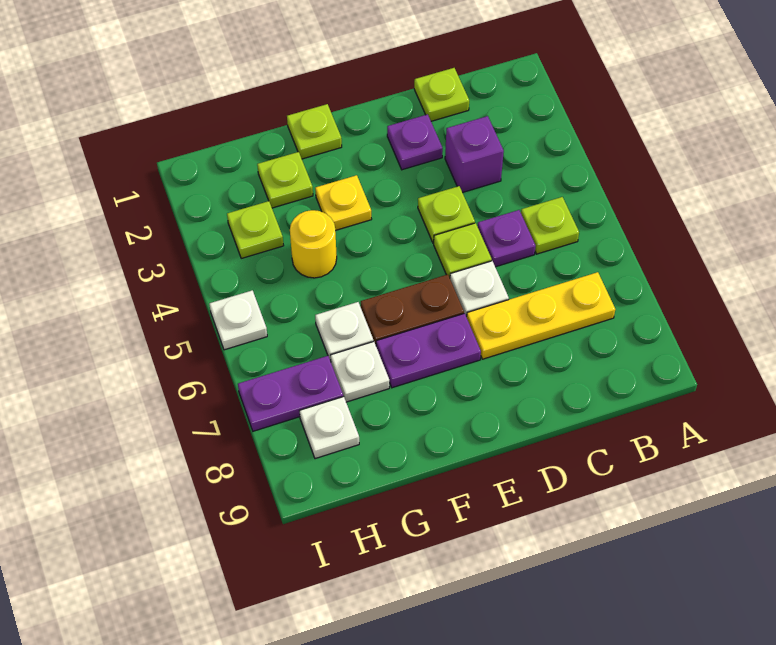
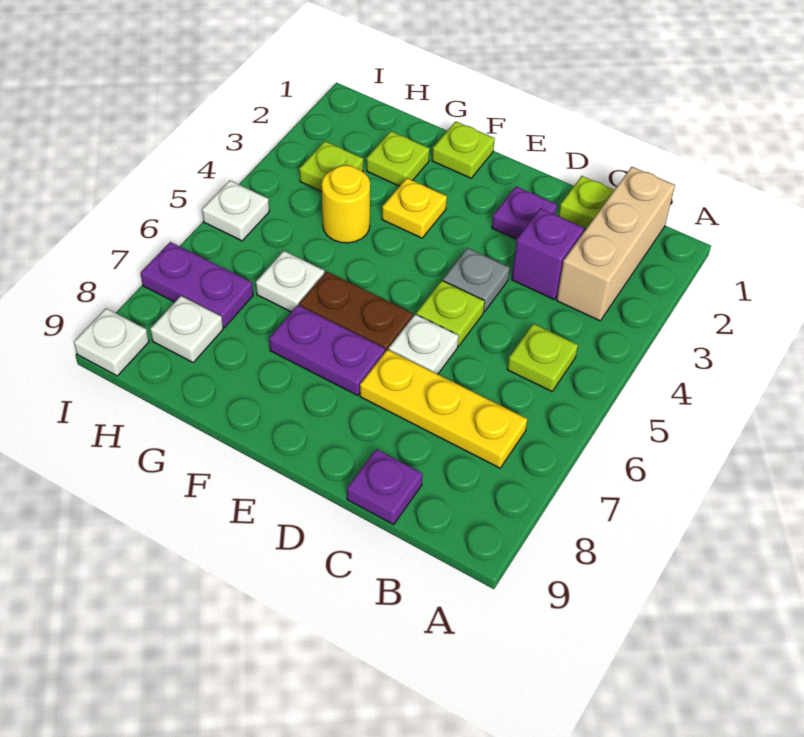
none -> tan brick B1:B3 level 1
purple plate C5 level 1 -> purple plate C9 level 1
lime plate D4 level 1 -> grey plate D4 level 1
white plate G7 level 1 -> white plate I9 level 1

